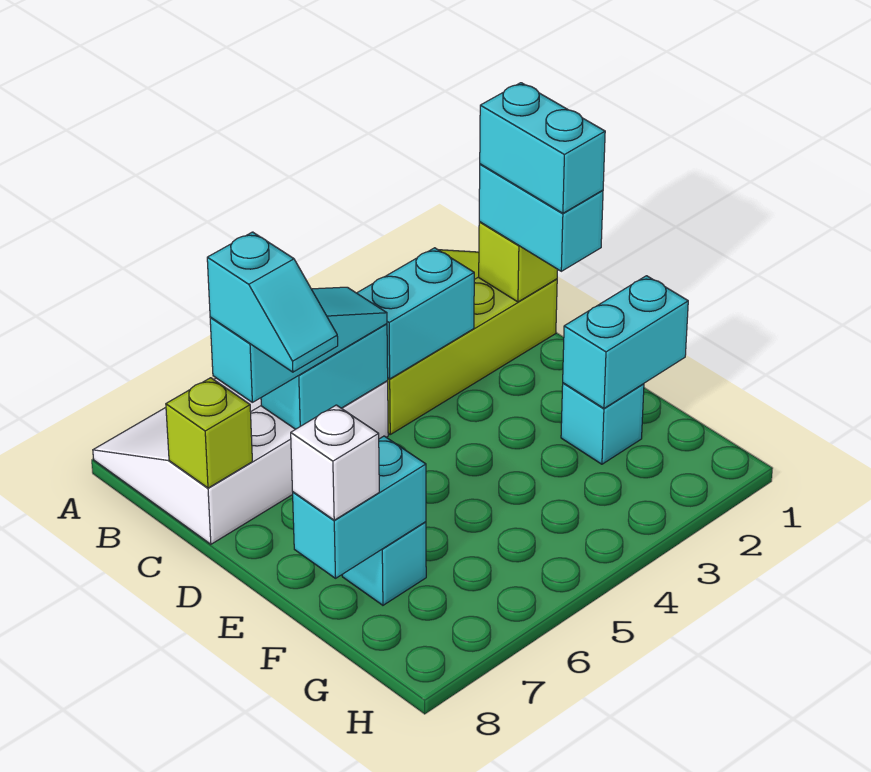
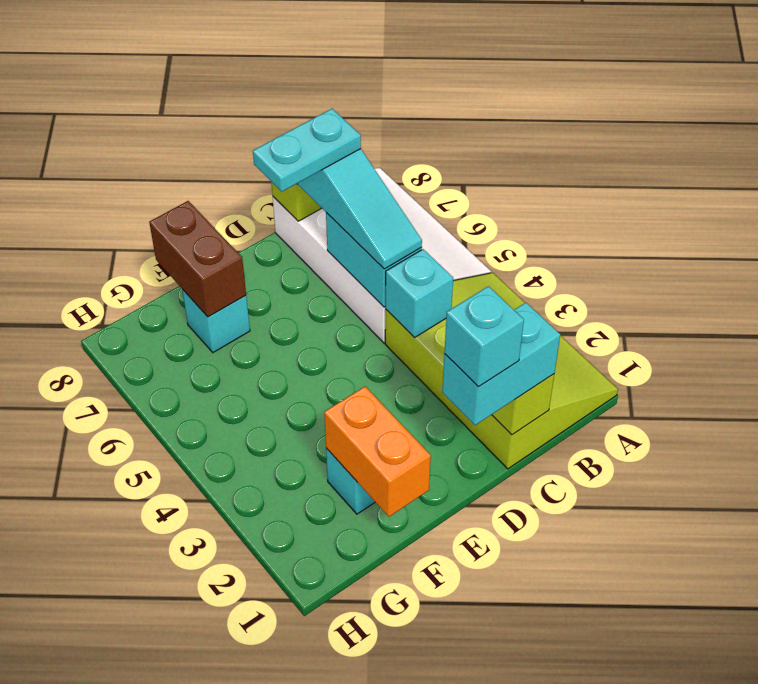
cyan brick C1:D1 level 4 -> cyan brick D1 level 4
cyan brick C3:C4 level 2 -> cyan brick C4 level 2
cyan slope C7:D7 level 4 top C -> cyan plate C7:D7 level 4
cyan brick F1:F2 level 2 -> orange brick F1:F2 level 2
cyan brick F7:F8 level 2 -> brown brick F7:F8 level 2
white brick F8 level 3 -> none

